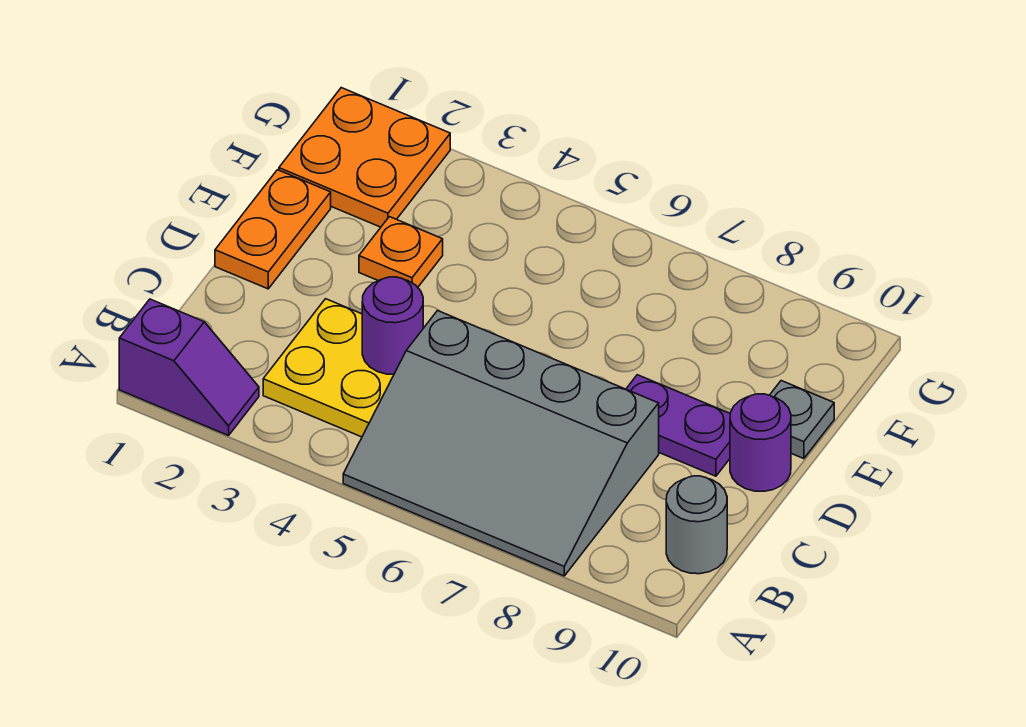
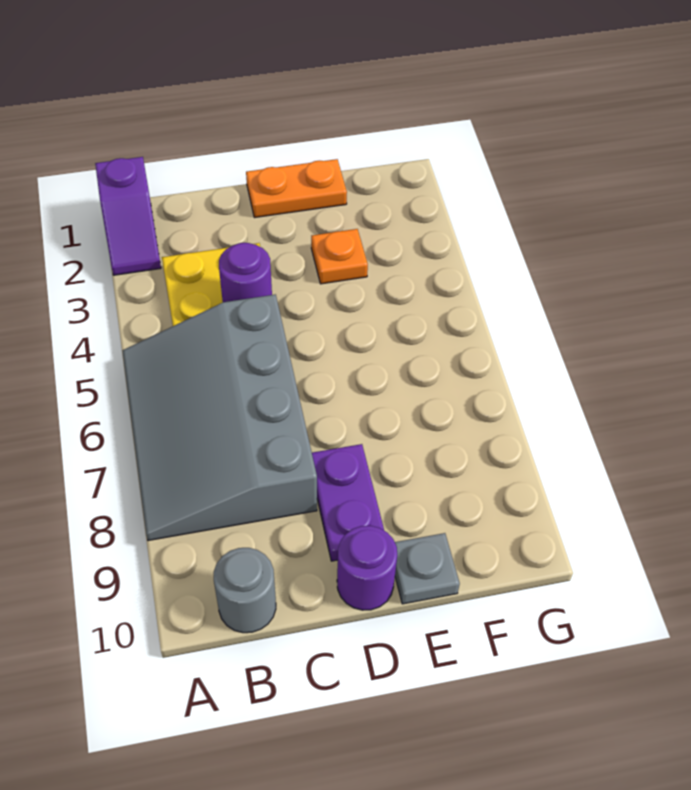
orange plate F1:G2 level 1 -> none

